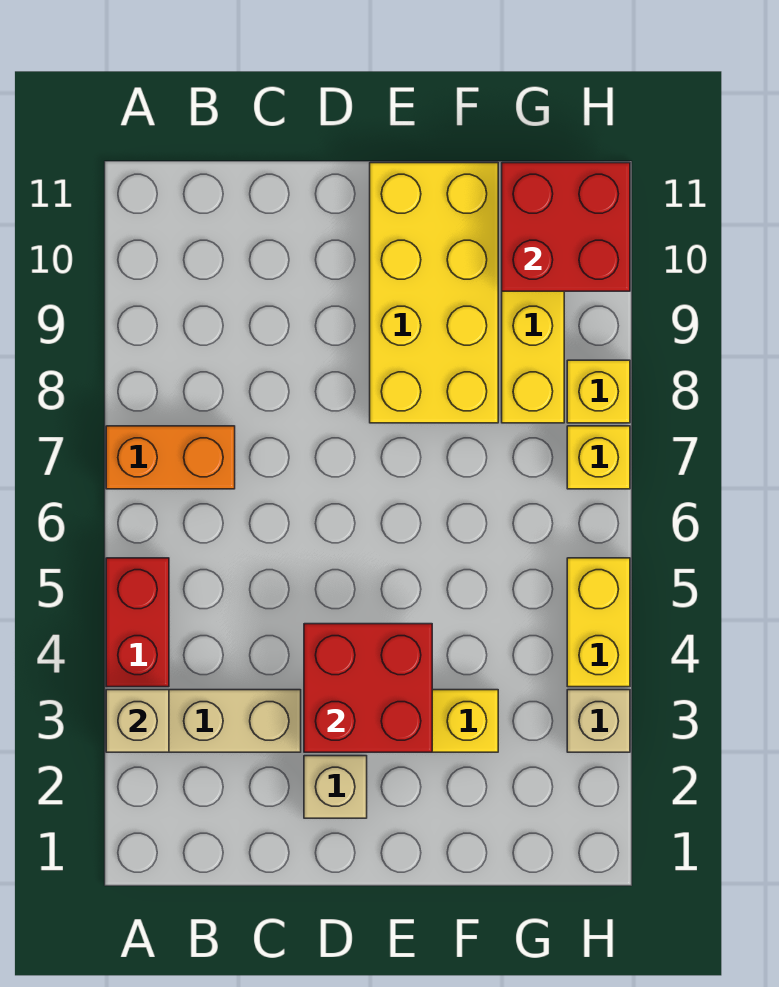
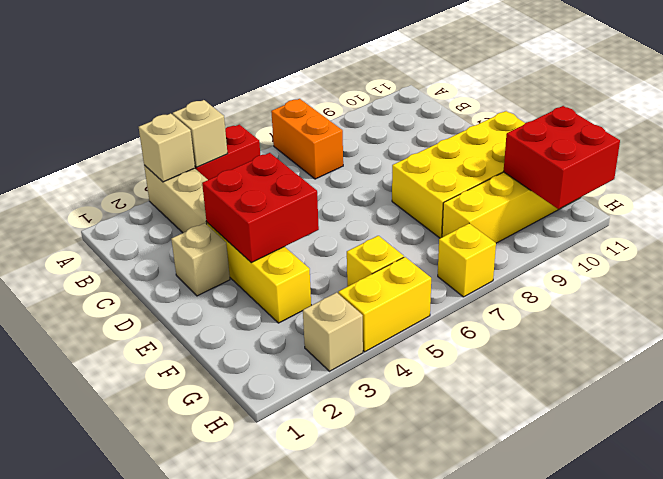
none -> tan brick A4 level 2
yellow brick H8 level 1 -> yellow brick G5 level 1

